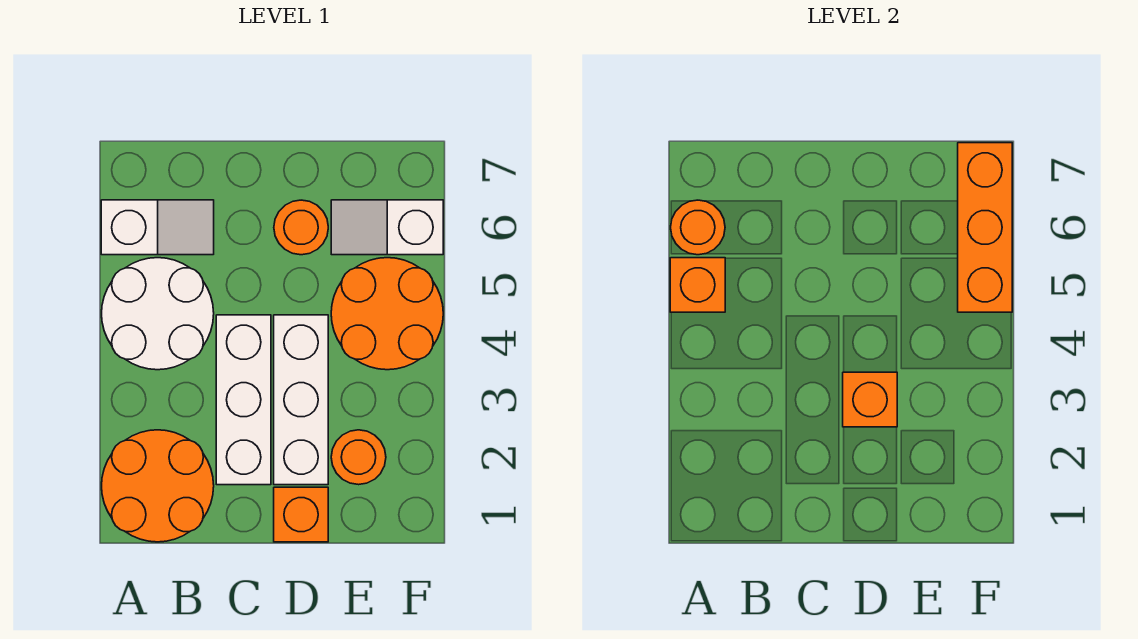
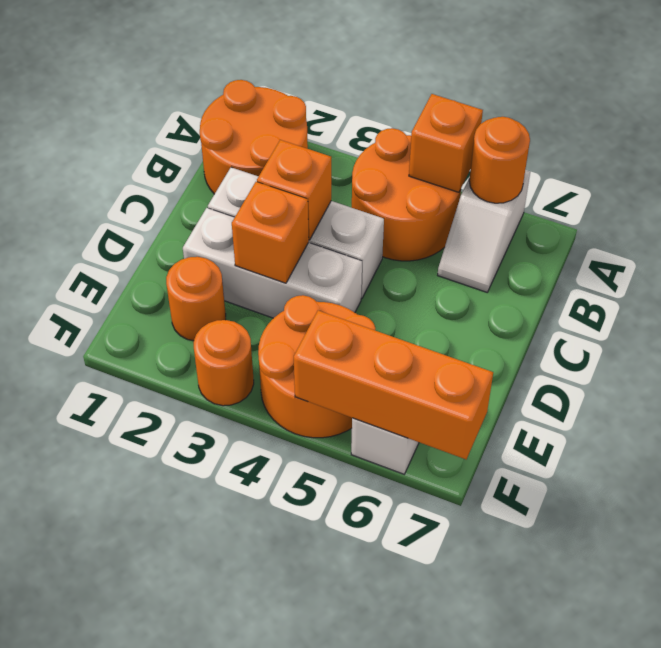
white round brick A4:B5 level 1 -> orange round brick A4:B5 level 1
orange brick D1 level 1 -> orange brick C3 level 2
orange round brick D6 level 1 -> orange round brick F3 level 1

